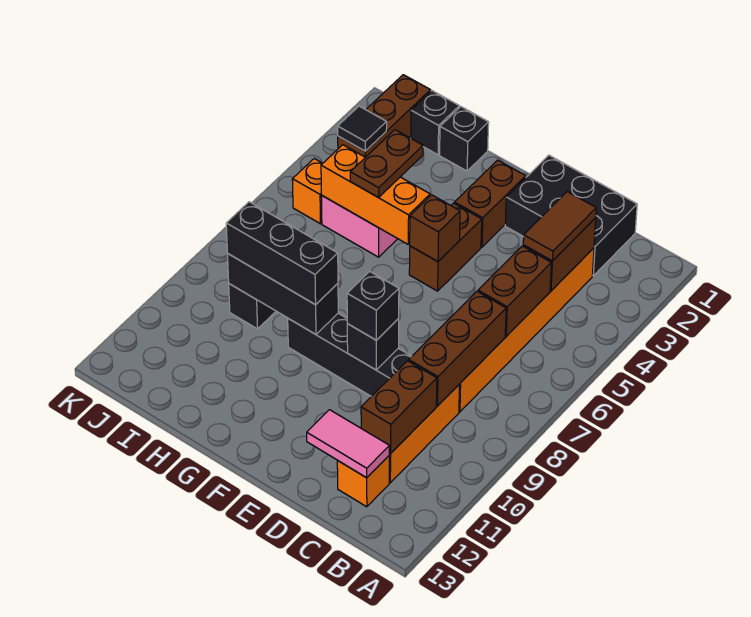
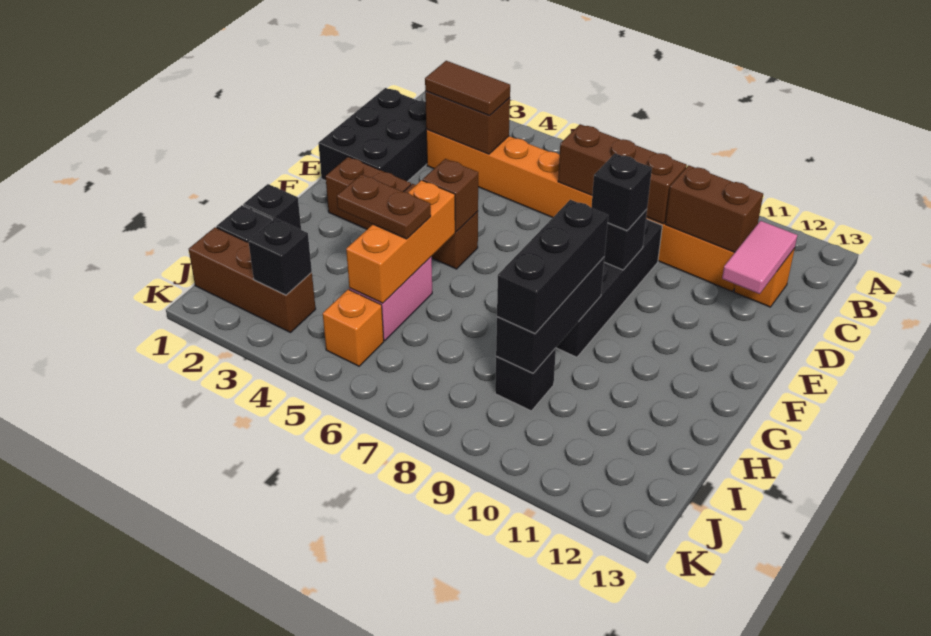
brown brick C5:C6 level 2 -> none
black tile J3 level 2 -> black brick J3 level 2

